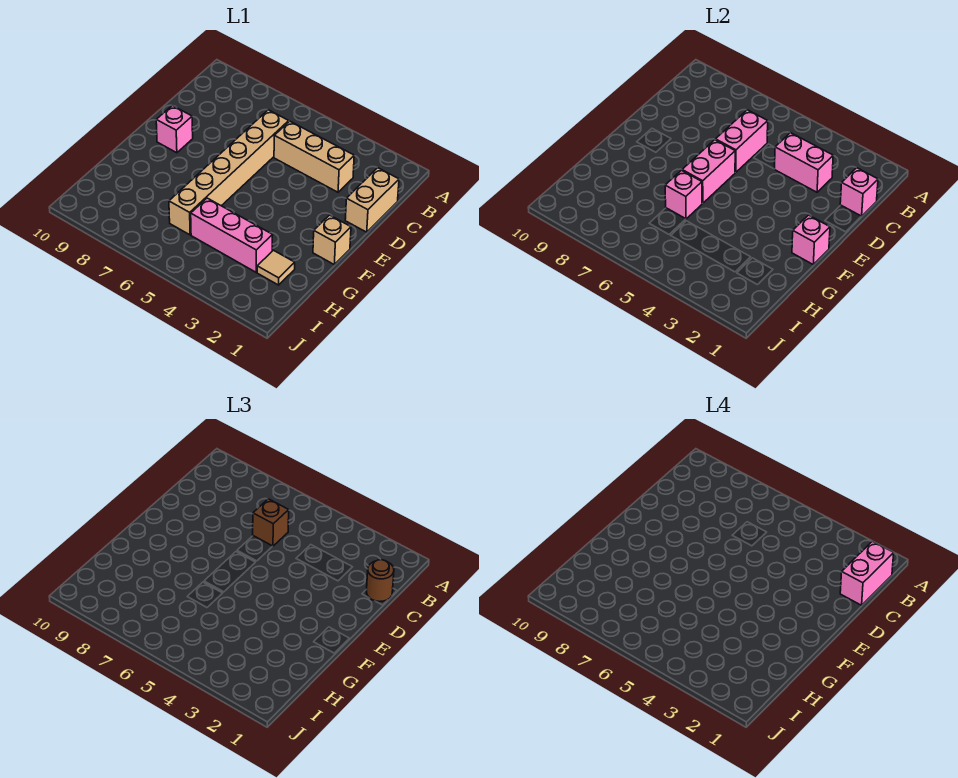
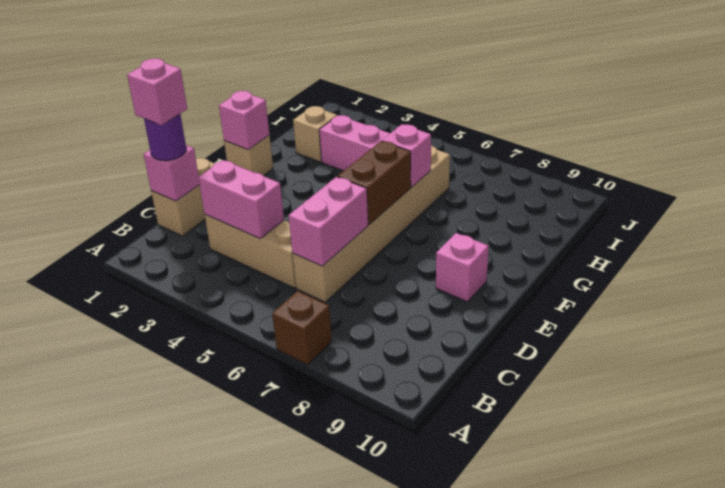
pink brick B1:C1 level 4 -> pink brick C1 level 4
brown round brick C1 level 3 -> purple round brick C1 level 3
brown brick C6 level 3 -> brown brick A7 level 1
pink brick E6:F6 level 2 -> brown brick E6:F6 level 2
tan tile H2 level 1 -> tan brick H2 level 1

